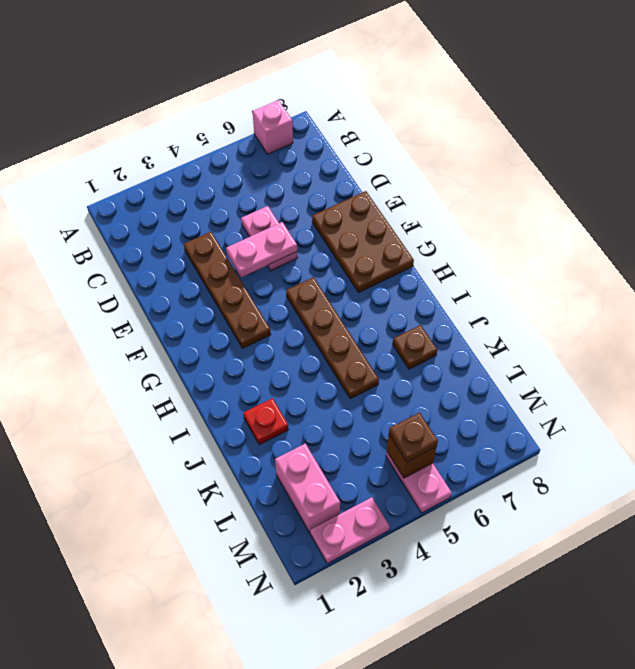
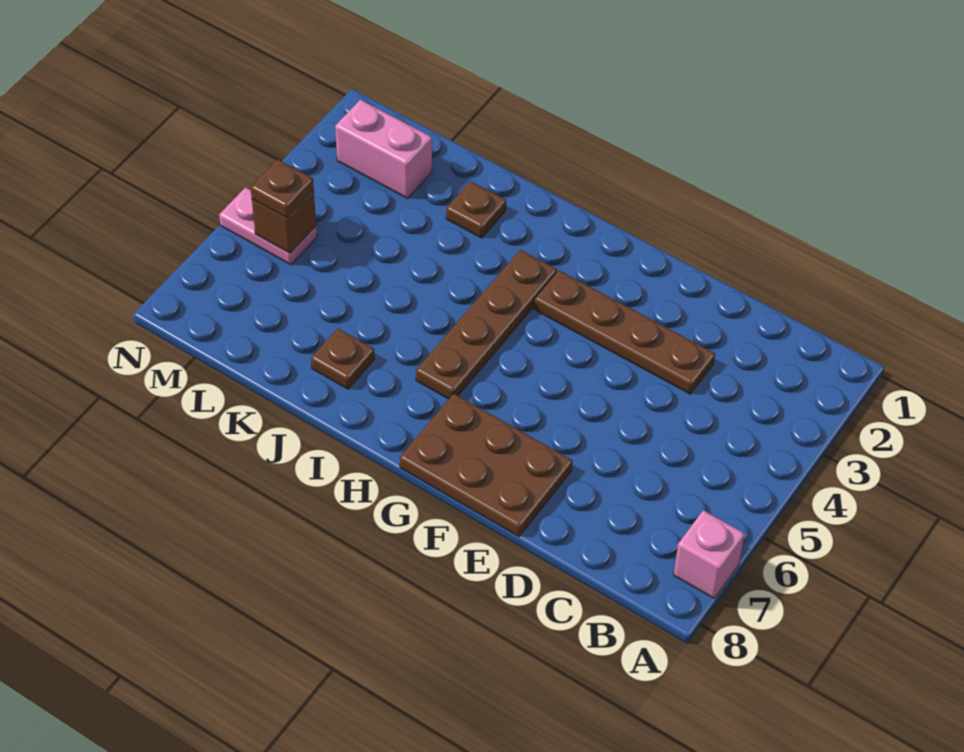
pink plate D5:E5 level 1 -> none
pink plate E4:E5 level 2 -> none
brown plate G5:J5 level 1 -> brown plate H3:H6 level 1
red plate J2 level 1 -> brown plate J2 level 1
pink plate N2:N3 level 1 -> none

